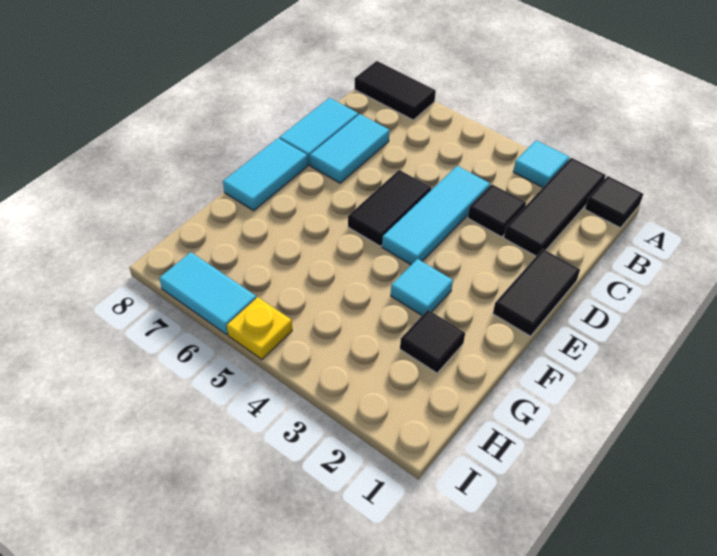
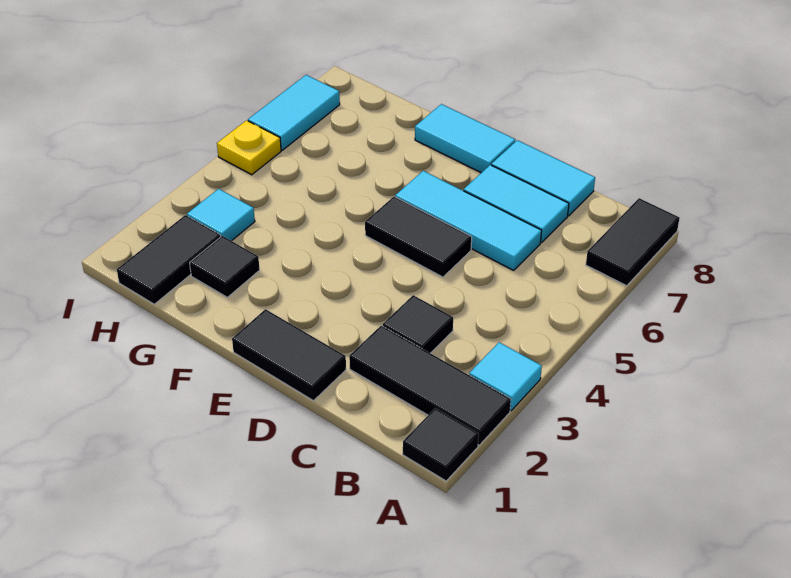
cyan tile C4:E4 level 1 -> cyan tile C6:E6 level 1
cyan tile F3 level 1 -> cyan tile H3 level 1
none -> black tile H1:H2 level 1

